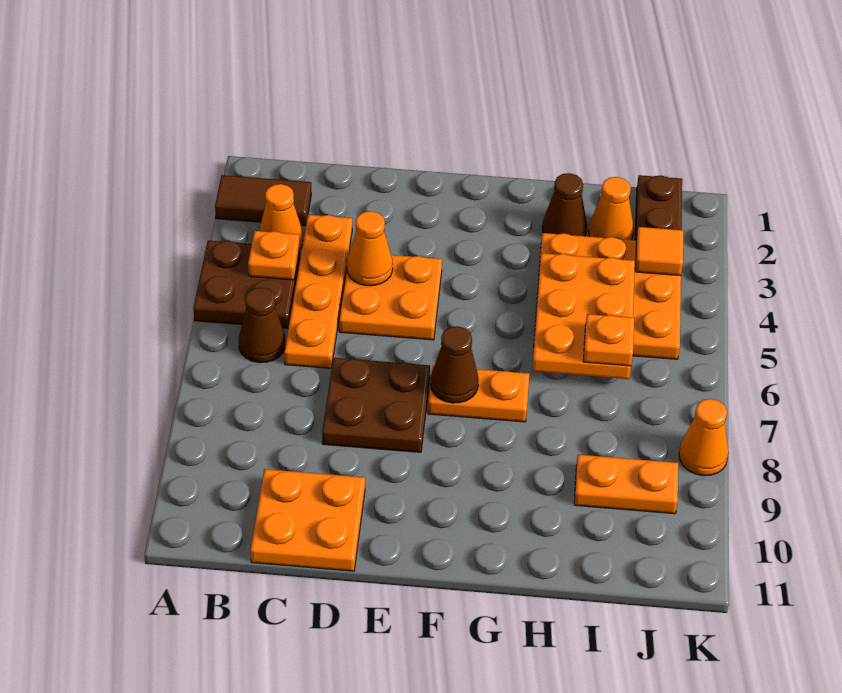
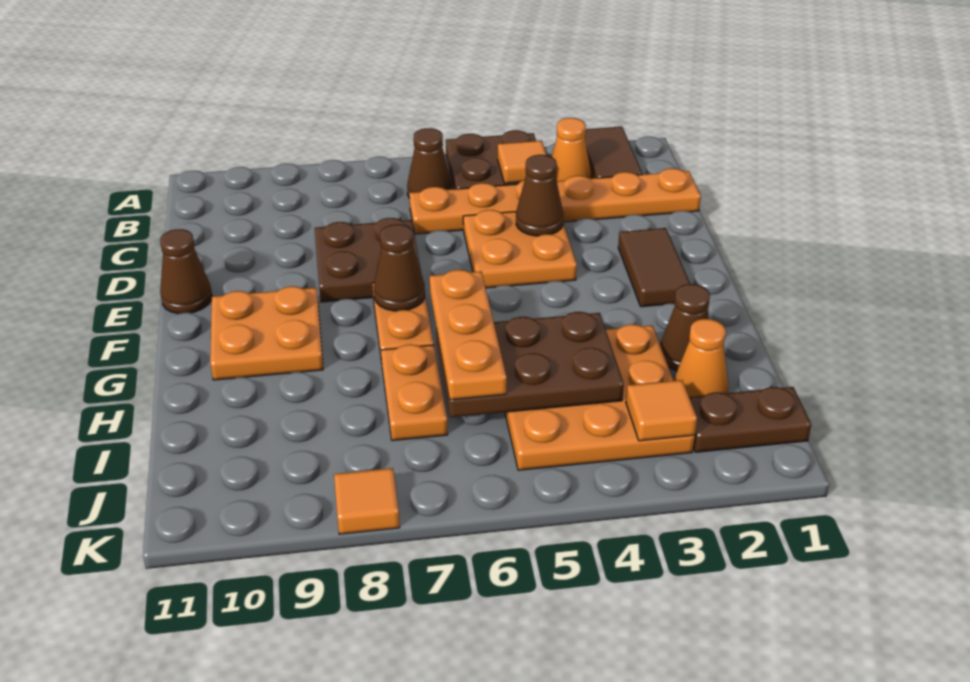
orange plate B4 level 2 -> orange tile B4 level 2
orange plate C3:C6 level 1 -> orange plate C1:C6 level 1
orange plate C10:D11 level 1 -> orange plate F9:G10 level 1
orange cone D4 level 2 -> brown cone D4 level 2
none -> brown tile E2:F2 level 1
none -> brown cone E11 level 1
orange plate H4:I6 level 2 -> brown plate H4:I6 level 2
orange plate I6 level 3 -> orange plate G6:I6 level 3
orange plate I9:J9 level 1 -> orange plate H7:I7 level 1
orange cone K8 level 1 -> orange tile K8 level 1

